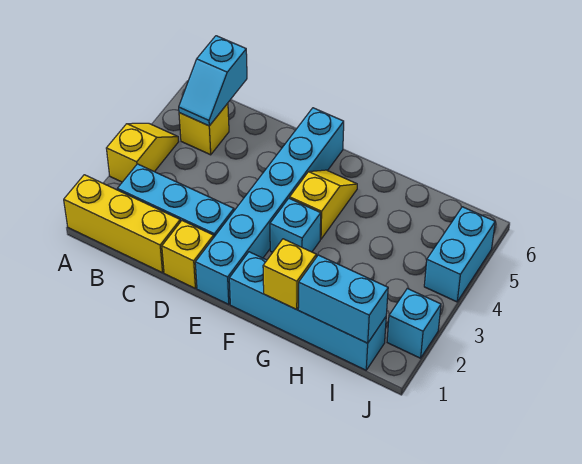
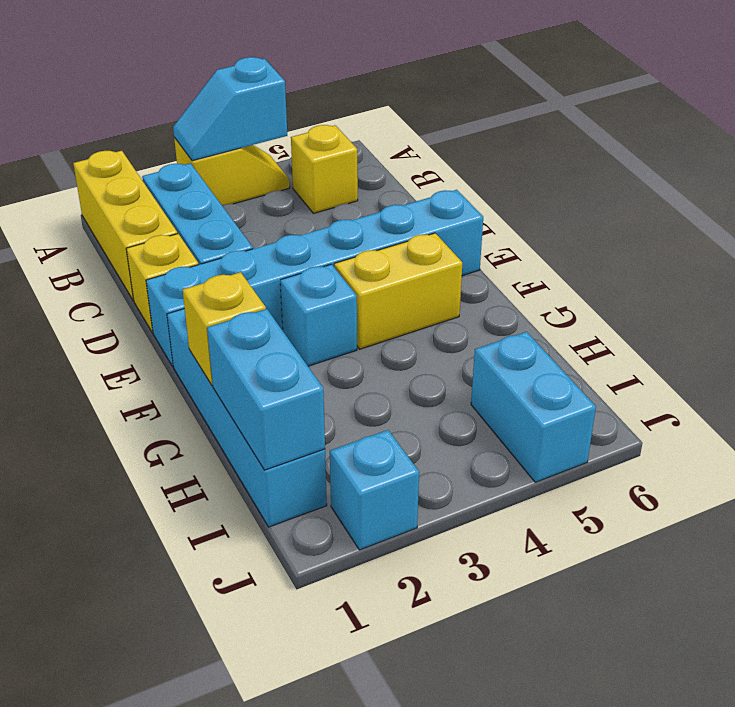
cyan slope B5:B6 level 2 top 6 -> cyan slope A3:A4 level 2 top 4
yellow slope F4:F5 level 1 top 4 -> yellow brick F4:F5 level 1
cyan brick J4:J5 level 1 -> cyan brick I5:J5 level 1

